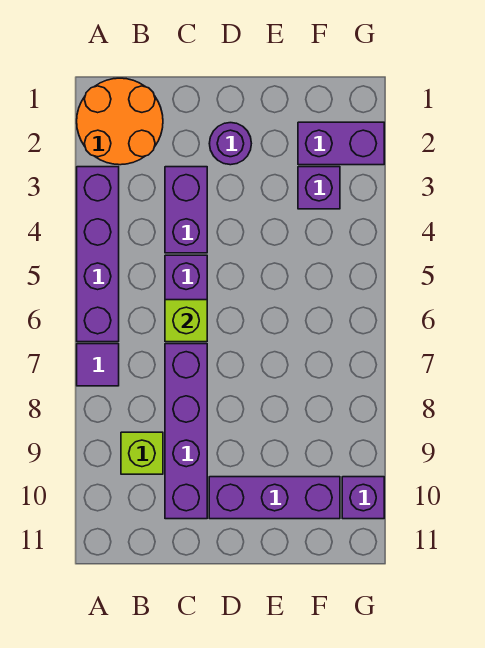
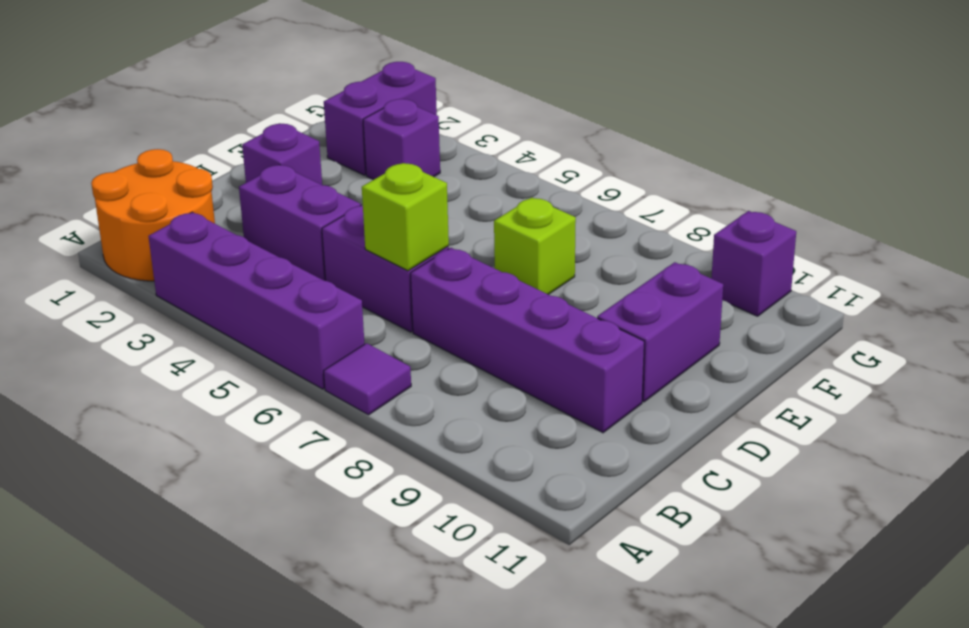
lime brick B9 level 1 -> lime brick E7 level 1
purple round brick D2 level 1 -> purple brick D2 level 1
purple brick D10:F10 level 1 -> purple brick D10:E10 level 1

